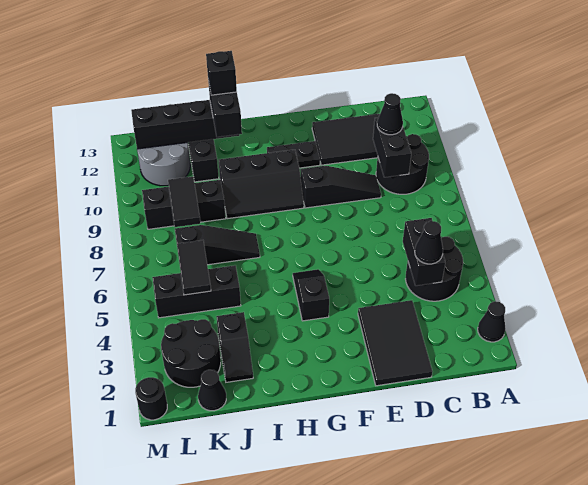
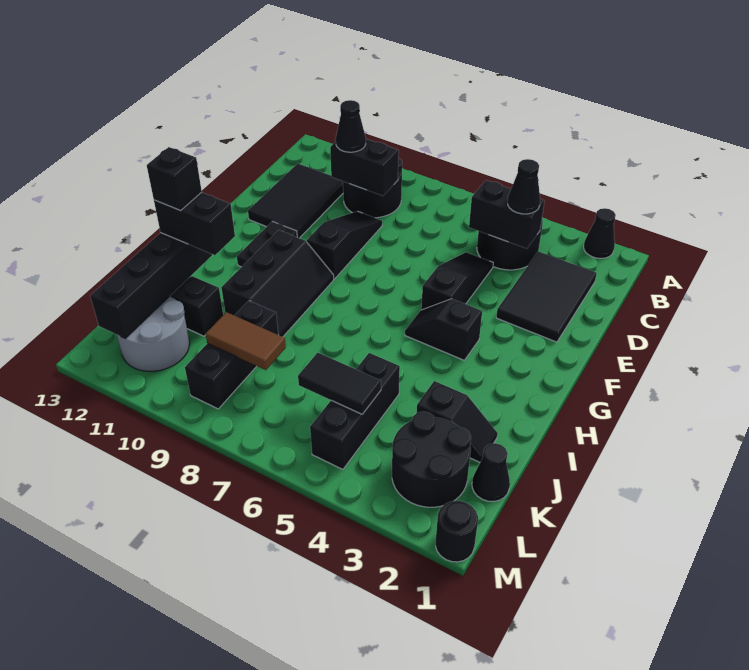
black tile D1:E3 level 1 -> black tile C2:E3 level 1
black slope I7:K7 level 1 top K -> black slope D5:F5 level 1 top F
black tile K8:K9 level 2 -> brown tile K8:K9 level 2

